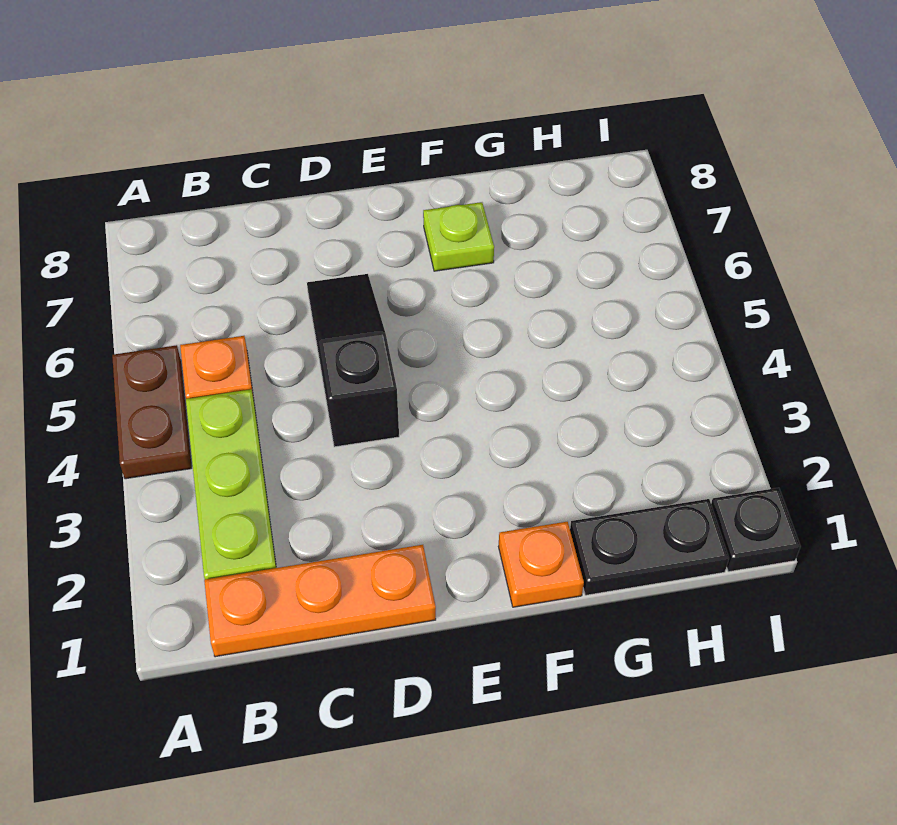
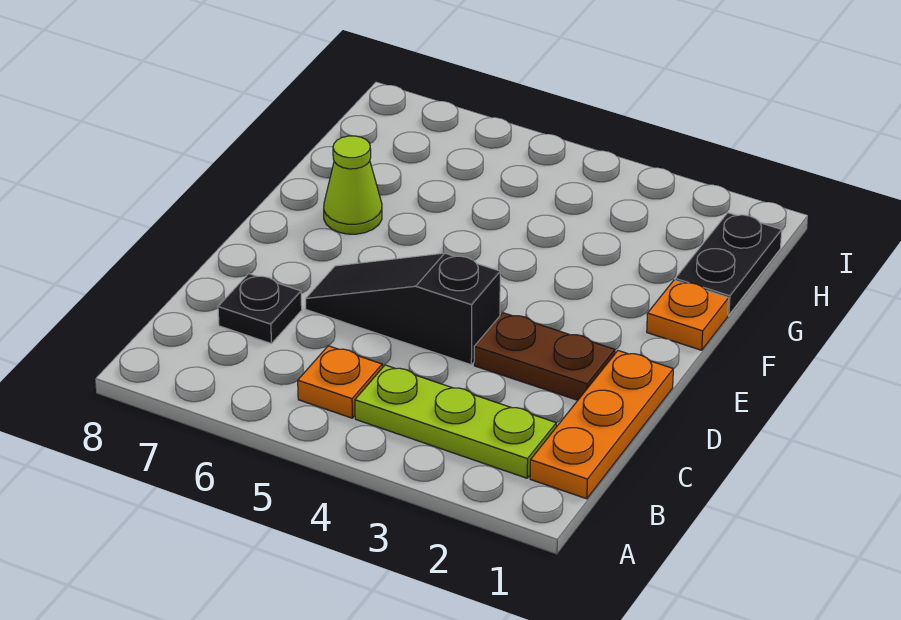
brown plate A4:A5 level 1 -> brown plate D2:D3 level 1
lime plate F7 level 1 -> lime cone F7 level 1
black plate I1 level 1 -> black plate C7 level 1

